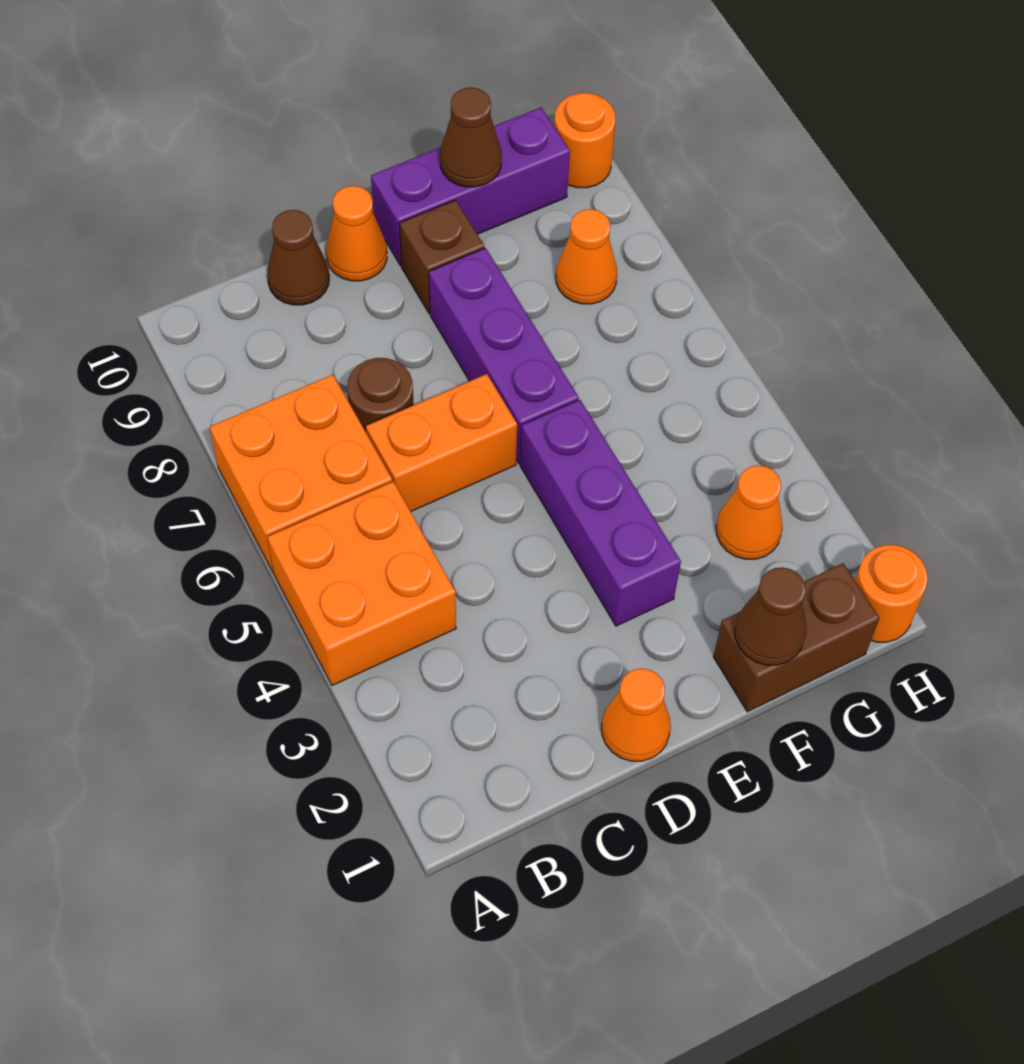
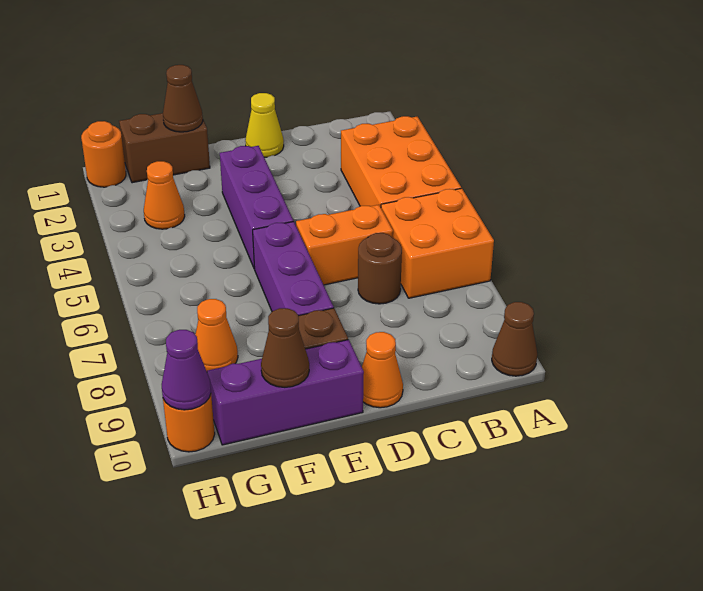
orange brick A4:B5 level 1 -> orange brick A3:B5 level 1
brown cone C10 level 1 -> brown cone A10 level 1
orange cone D1 level 1 -> yellow cone D1 level 1
none -> purple cone H10 level 2

